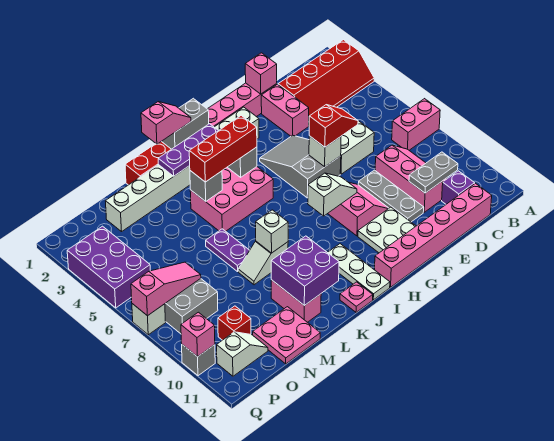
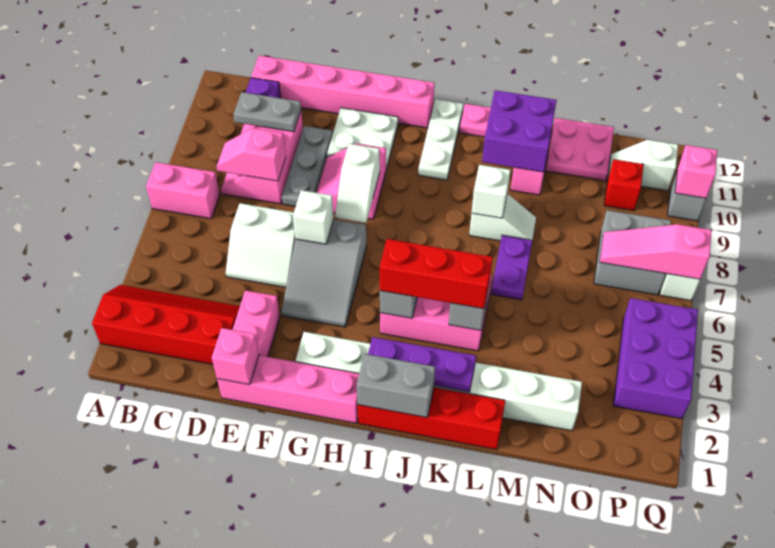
red slope E6:F6 level 3 top F -> none
white slope G8:H8 level 2 top H -> white slope G7:G8 level 2 top 8
pink slope J1:K1 level 3 top K -> pink slope C8:D8 level 2 top D

